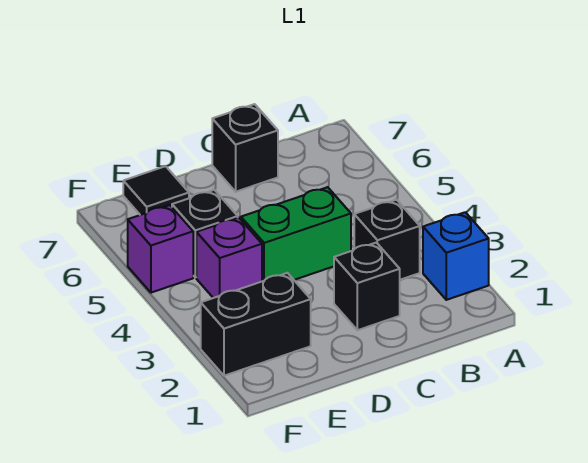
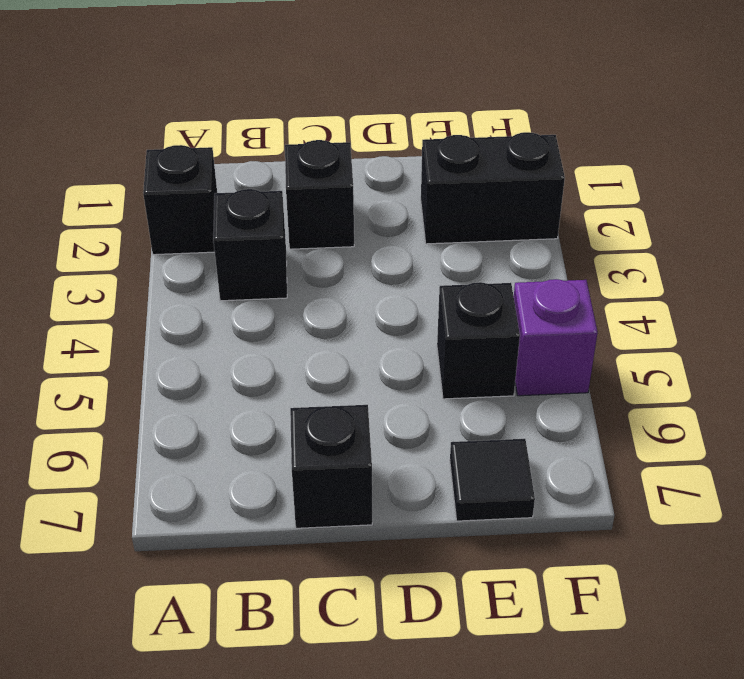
blue brick A2 level 1 -> black brick A2 level 1
green brick C4:D4 level 1 -> none
purple brick E4 level 1 -> none

